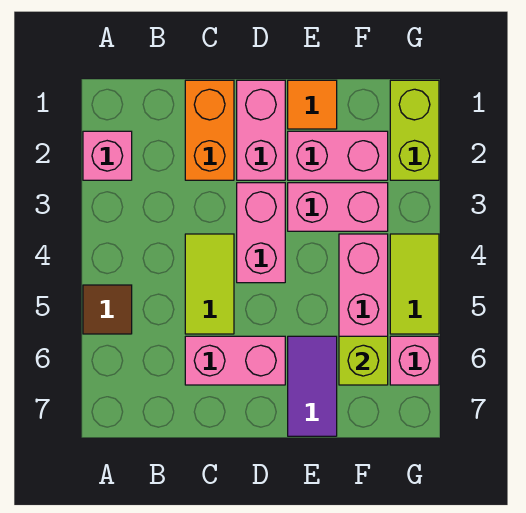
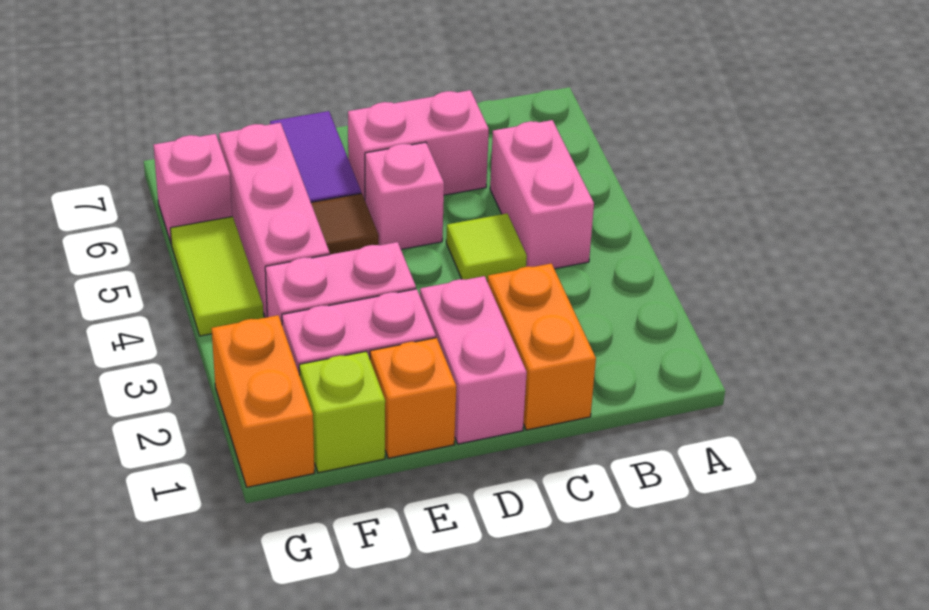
pink brick A2 level 1 -> pink brick D5 level 1
brown tile A5 level 1 -> brown tile E5 level 1
lime tile C4:C5 level 1 -> lime tile C4 level 1
pink brick D3:D4 level 1 -> pink brick B4:B5 level 1
orange tile E1 level 1 -> orange brick E1 level 1
lime brick F6 level 2 -> lime brick F1 level 1
lime brick G1:G2 level 1 -> orange brick G1:G2 level 1

